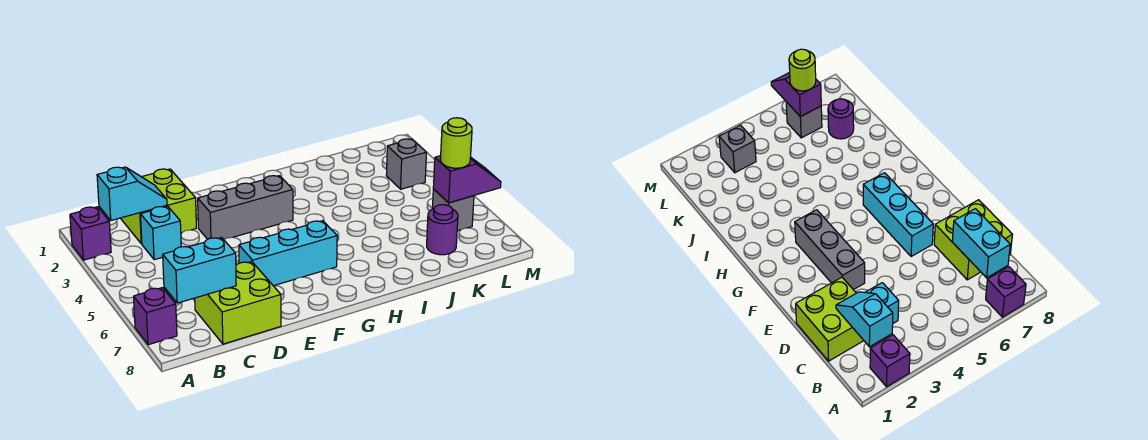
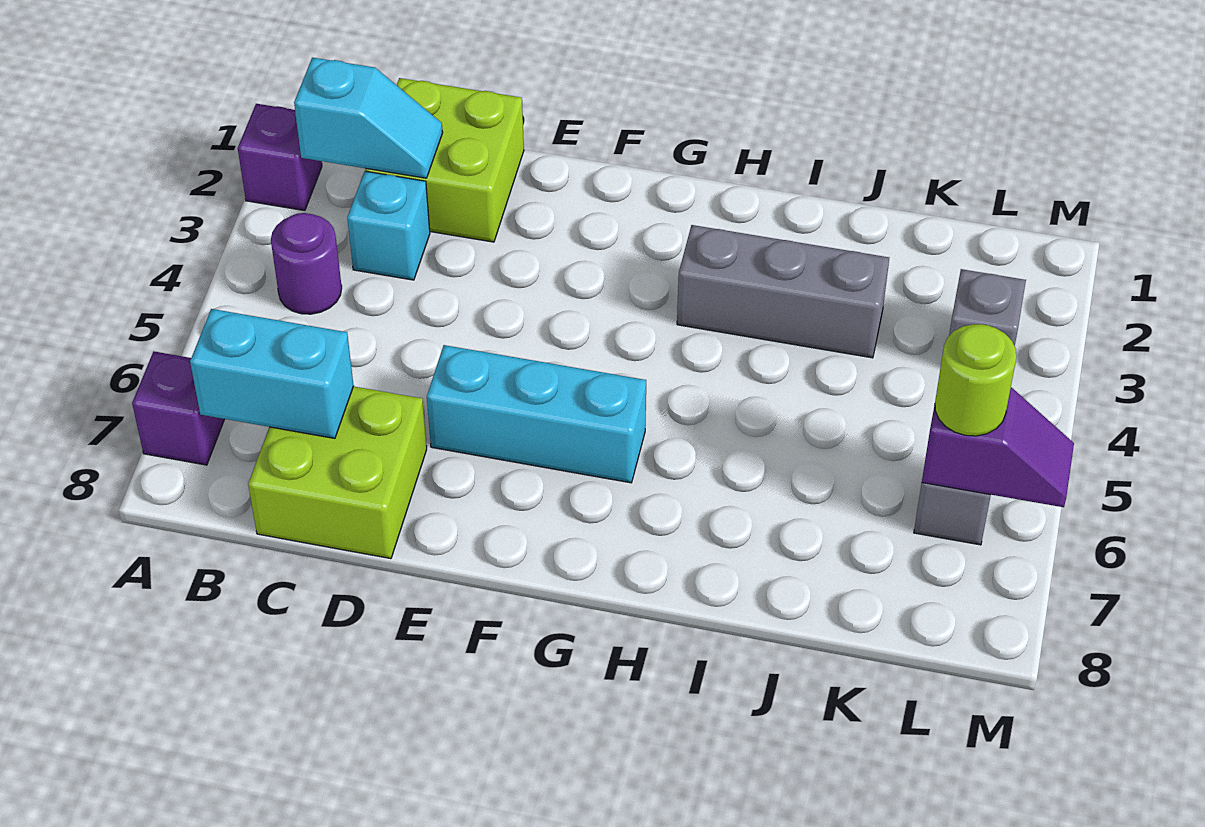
grey brick E3:G3 level 1 -> grey brick H3:J3 level 1
purple round brick K7 level 1 -> purple round brick B4 level 1

